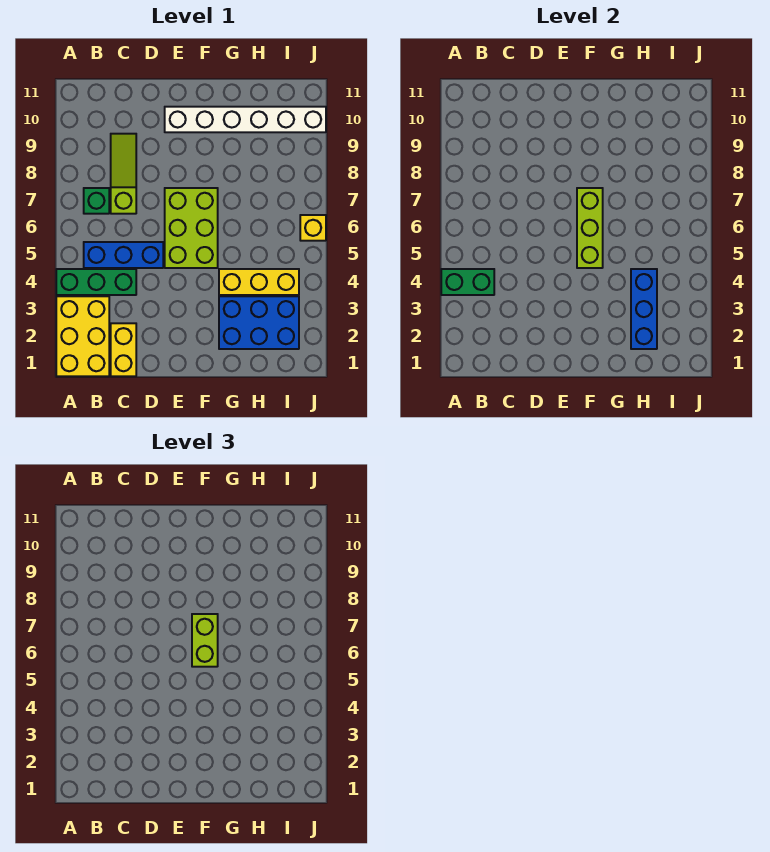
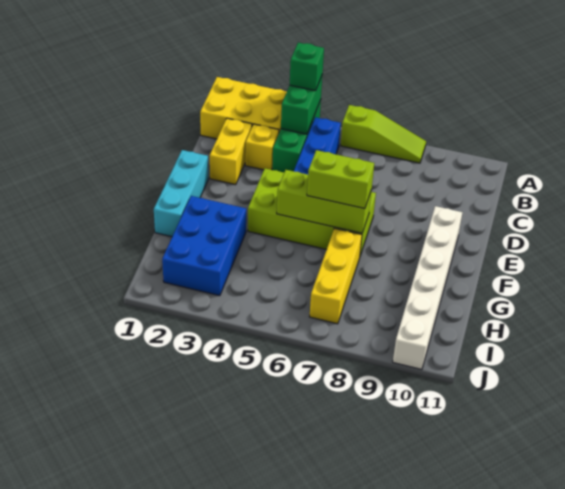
green brick B7 level 1 -> green brick A4 level 3
yellow brick C1:C2 level 1 -> yellow brick C2:D2 level 1
lime slope C7:C9 level 1 top 7 -> lime slope A6:A8 level 1 top 6
none -> cyan brick E1:G1 level 1
lime brick E5:F7 level 1 -> lime brick E4:F7 level 1
yellow brick G4:I4 level 1 -> yellow brick G7:I7 level 1
blue brick H2:H4 level 2 -> none
yellow brick J6 level 1 -> yellow brick C3 level 1

